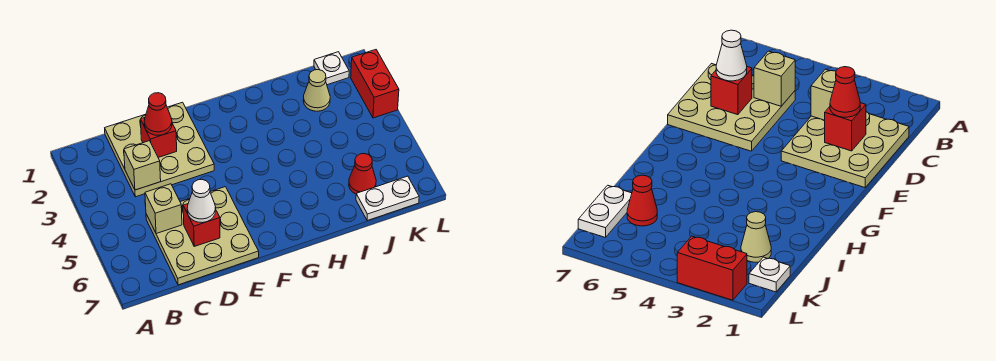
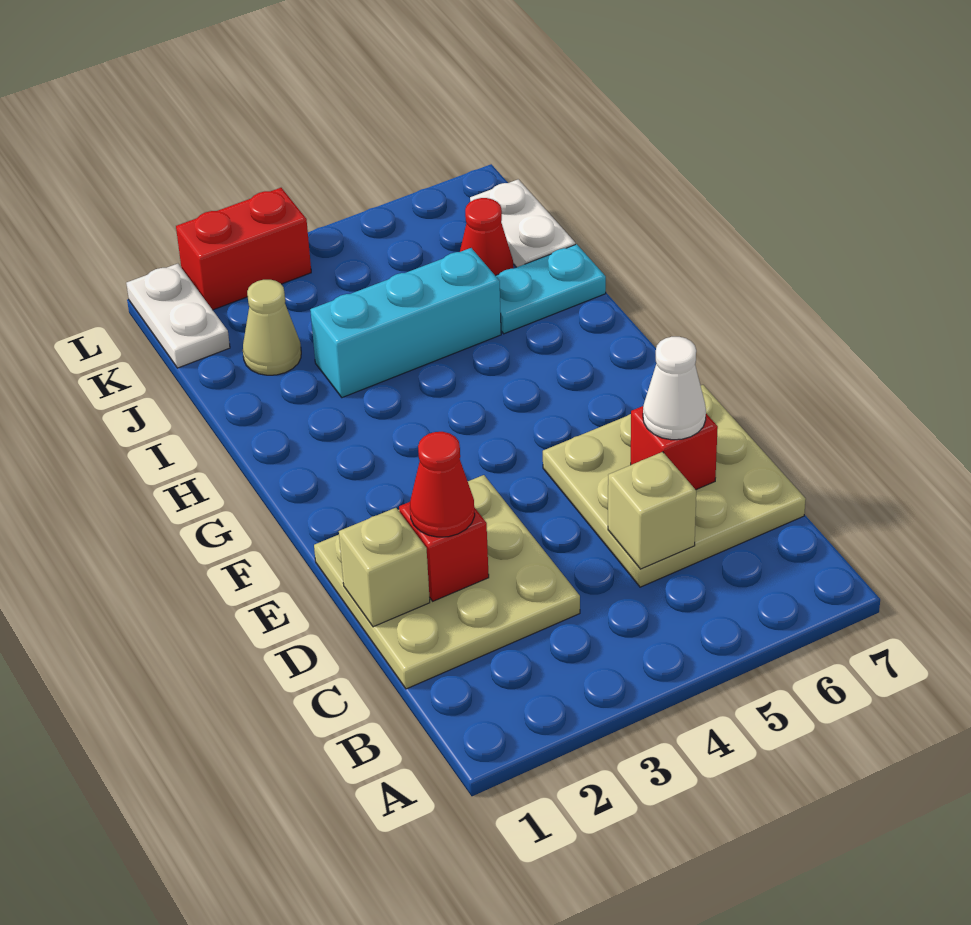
tan brick C3 level 2 -> tan brick D1 level 2
none -> cyan brick I3:I5 level 1
none -> cyan plate I6:I7 level 1
white plate K1 level 1 -> white plate K1:L1 level 1

